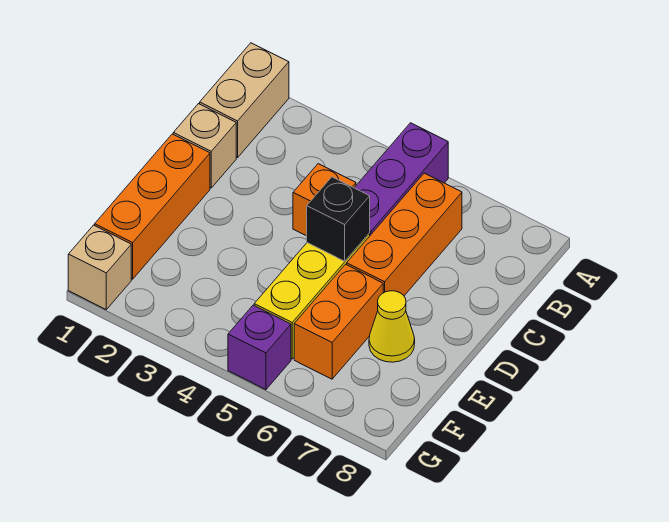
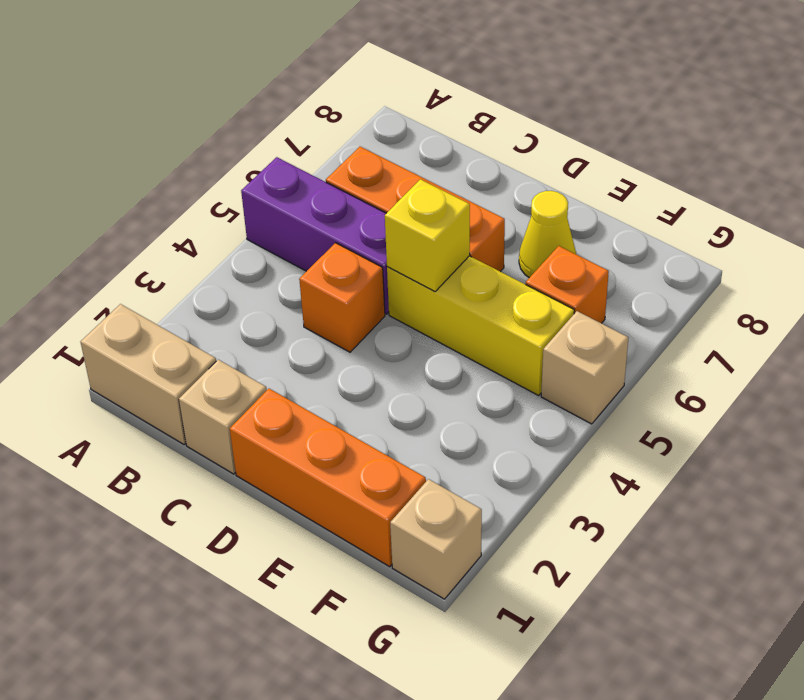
black brick D5 level 2 -> yellow brick D5 level 2
orange brick E6:F6 level 1 -> orange brick F6 level 1
purple brick G5 level 1 -> tan brick G5 level 1

